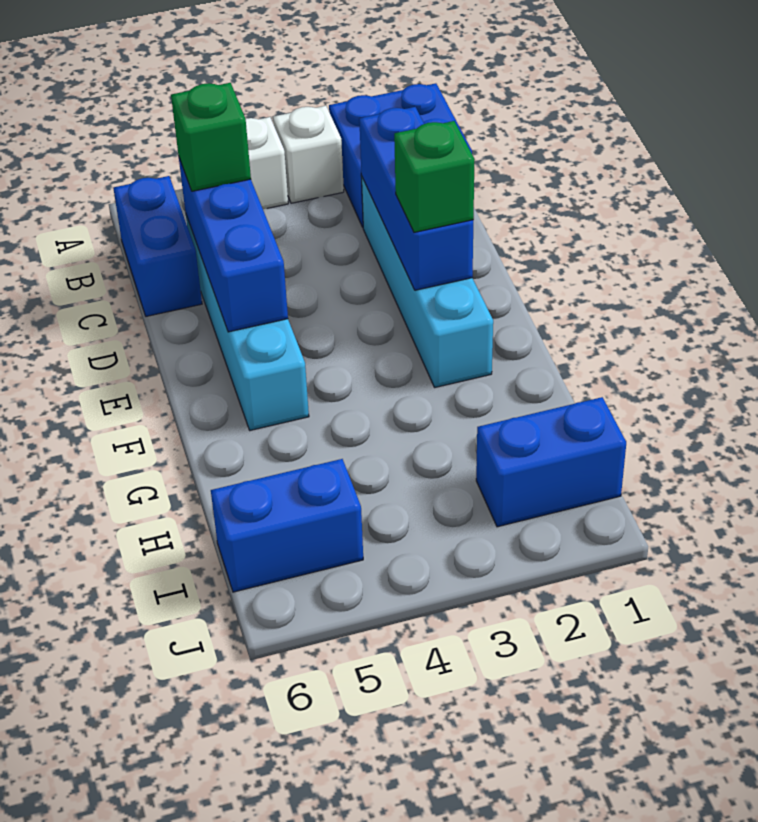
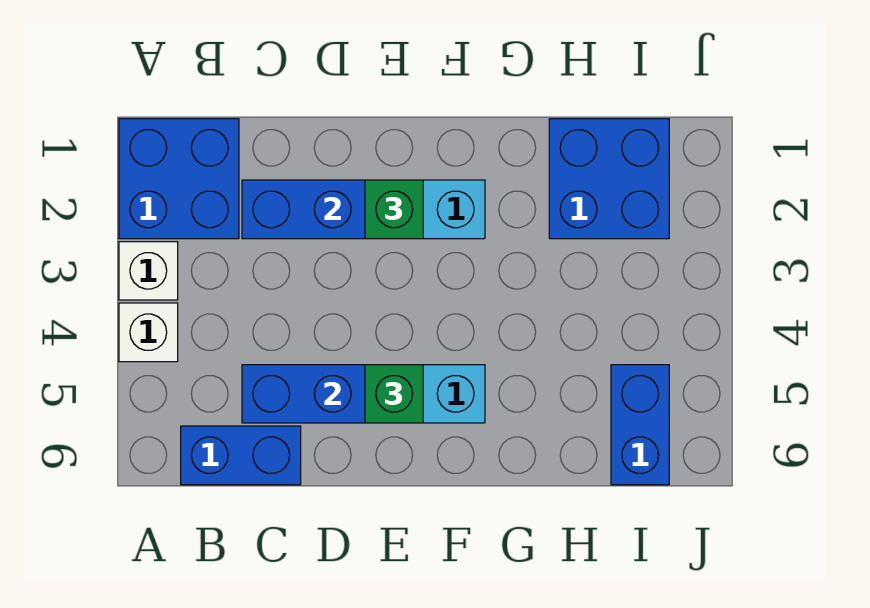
green brick C5 level 3 -> green brick E5 level 3
blue brick I1:I2 level 1 -> blue brick H1:I2 level 1

